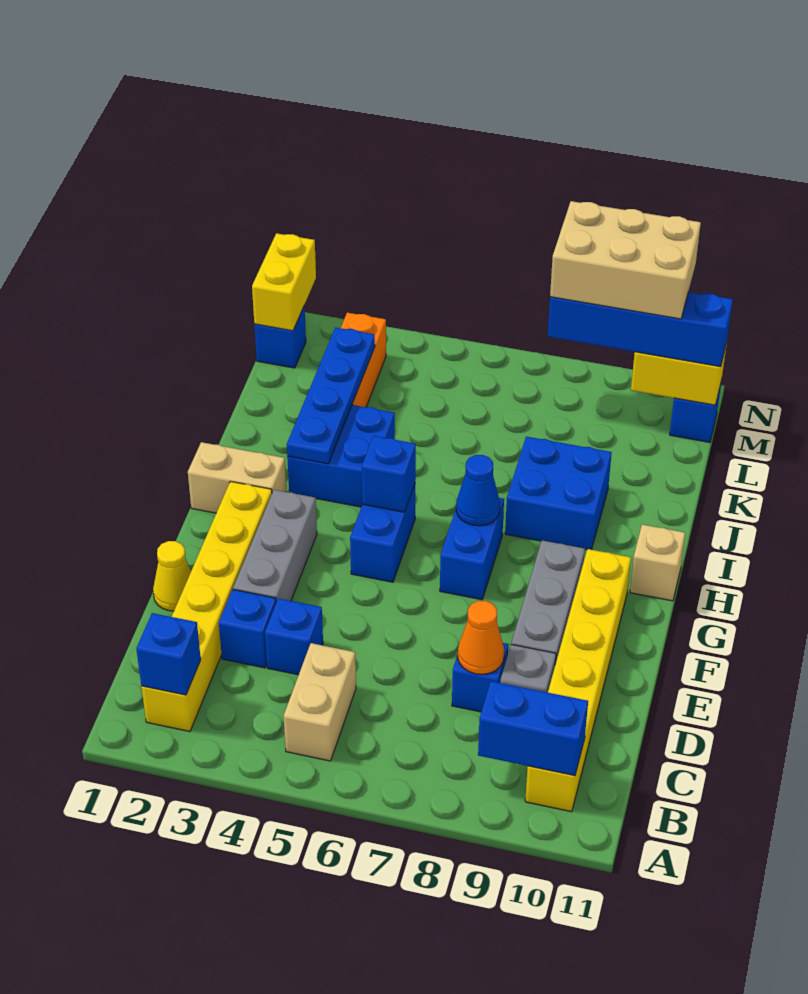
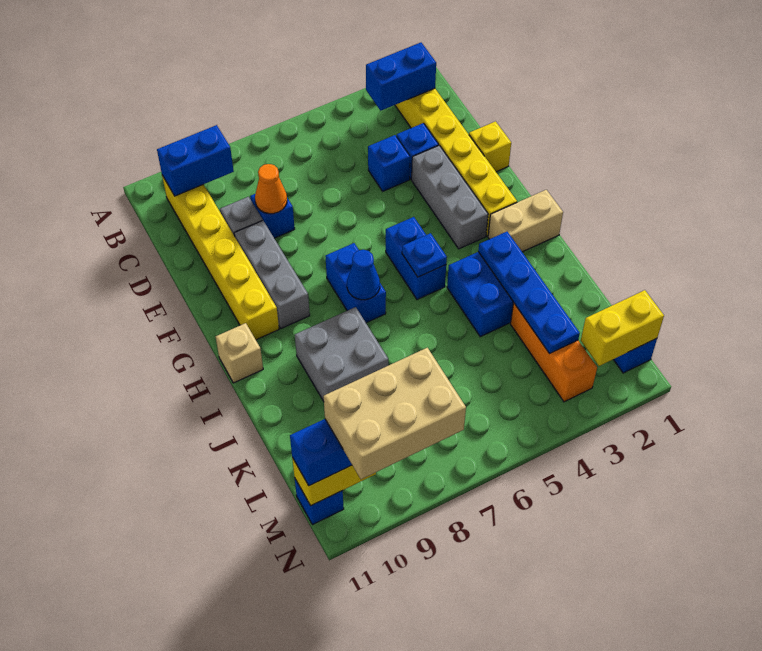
blue brick B2 level 2 -> blue brick B2:B3 level 2
tan brick B5:C5 level 1 -> none
yellow cone E1 level 1 -> yellow brick E1 level 1
blue brick H5 level 2 -> blue plate H5 level 2
blue brick I8:J9 level 1 -> grey brick I8:J9 level 1
yellow brick M1:N1 level 2 -> yellow brick M1:M2 level 2

